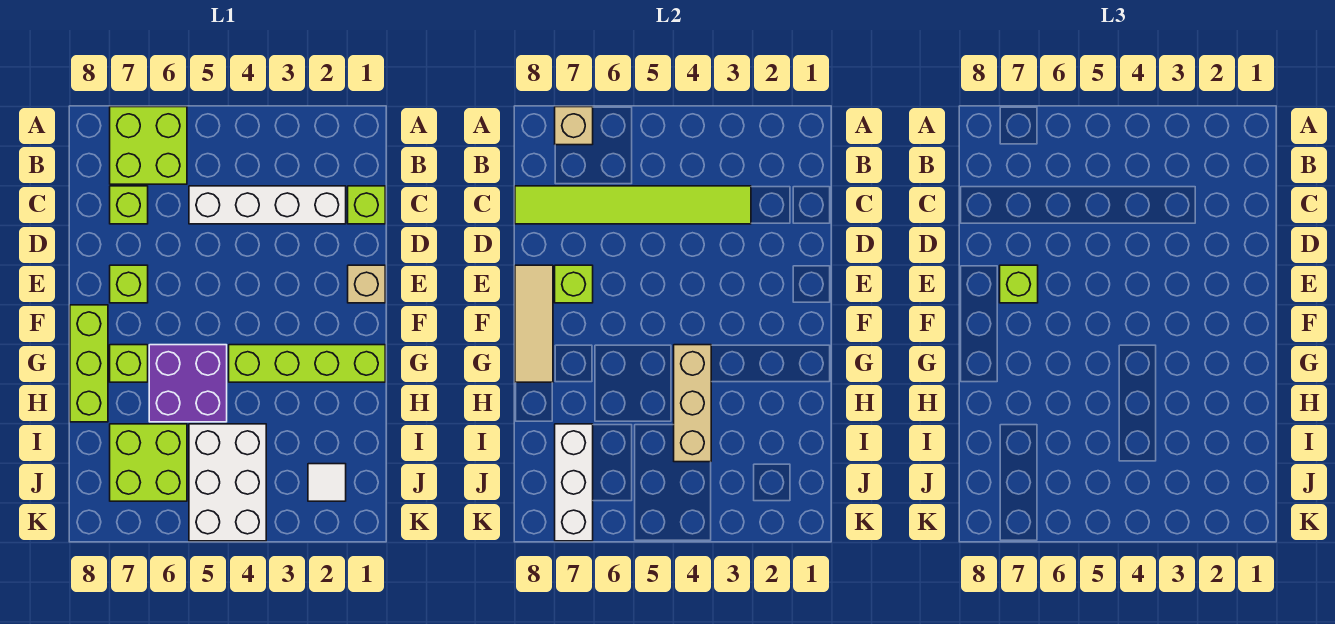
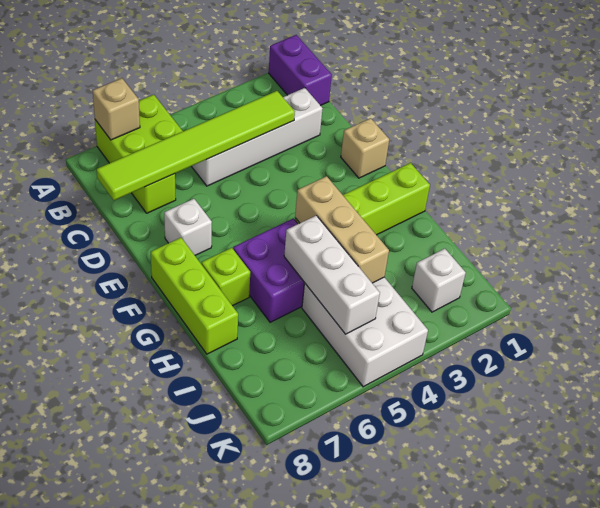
none -> purple brick A1:B1 level 1
lime brick C1 level 1 -> none
lime brick E7 level 1 -> white brick E7 level 1
lime brick E7 level 2 -> none
lime brick E7 level 3 -> none
tan tile E8:G8 level 2 -> none
lime brick I6:J7 level 1 -> none
white brick I7:K7 level 2 -> white brick H5:J5 level 2
white tile J2 level 1 -> white brick J2 level 1

